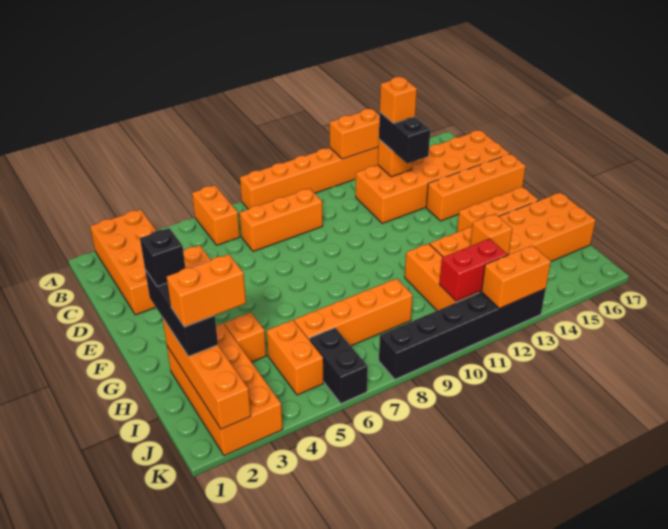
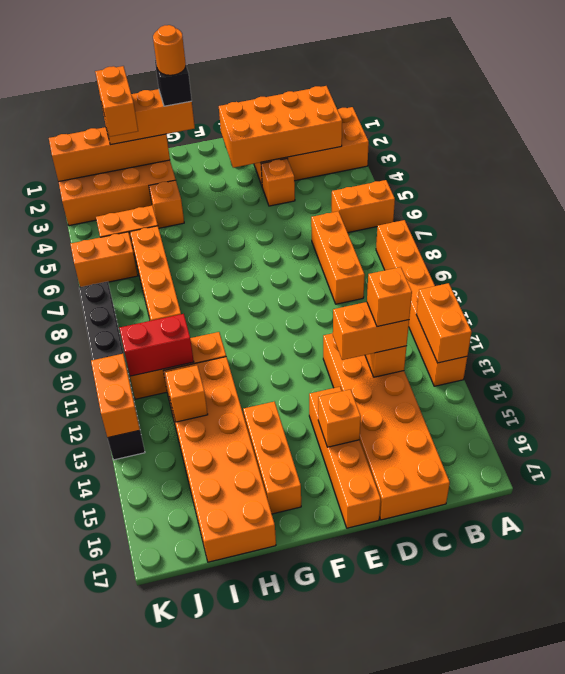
none -> orange brick B2:E3 level 2
black brick C13:D13 level 3 -> orange brick C13:D13 level 3
none -> orange brick E15 level 2
black brick G2:I2 level 3 -> orange brick G2:I2 level 3
none -> orange round brick G2 level 5
black brick J6:K6 level 1 -> orange brick J6:K6 level 1
red brick J11:J12 level 2 -> red brick I11:J11 level 2

